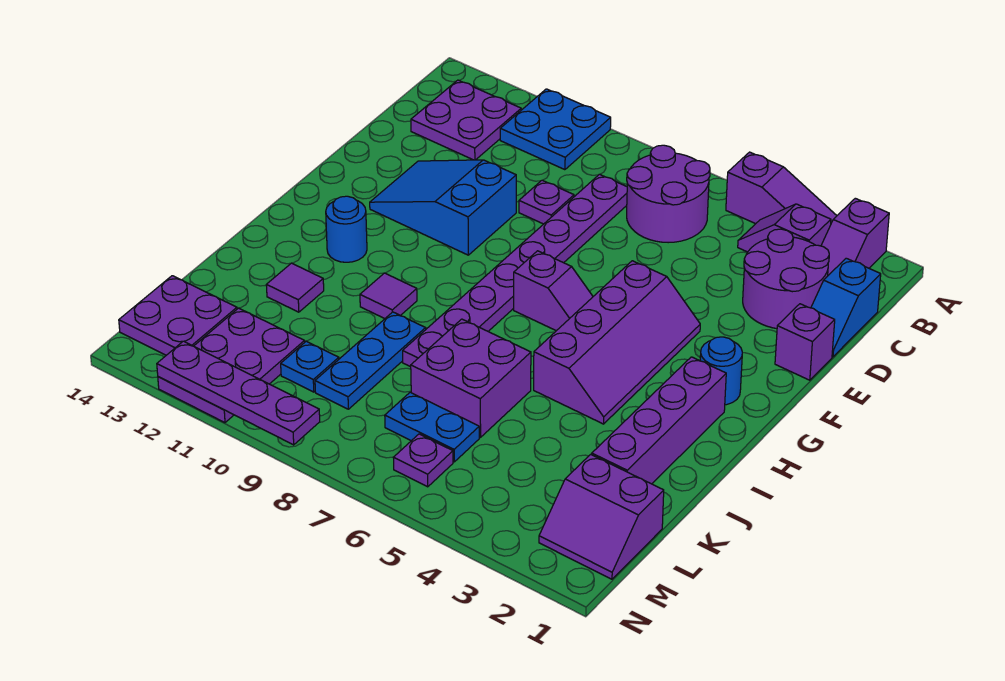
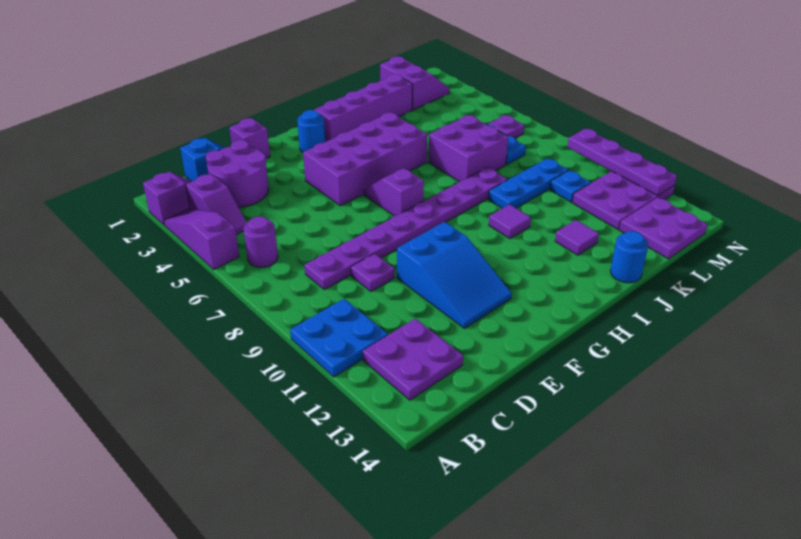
purple round brick B6:C7 level 1 -> purple round brick B6 level 1
purple slope F4:I5 level 1 top 5 -> purple brick F4:I5 level 1
blue round brick H12 level 1 -> blue round brick J14 level 1

